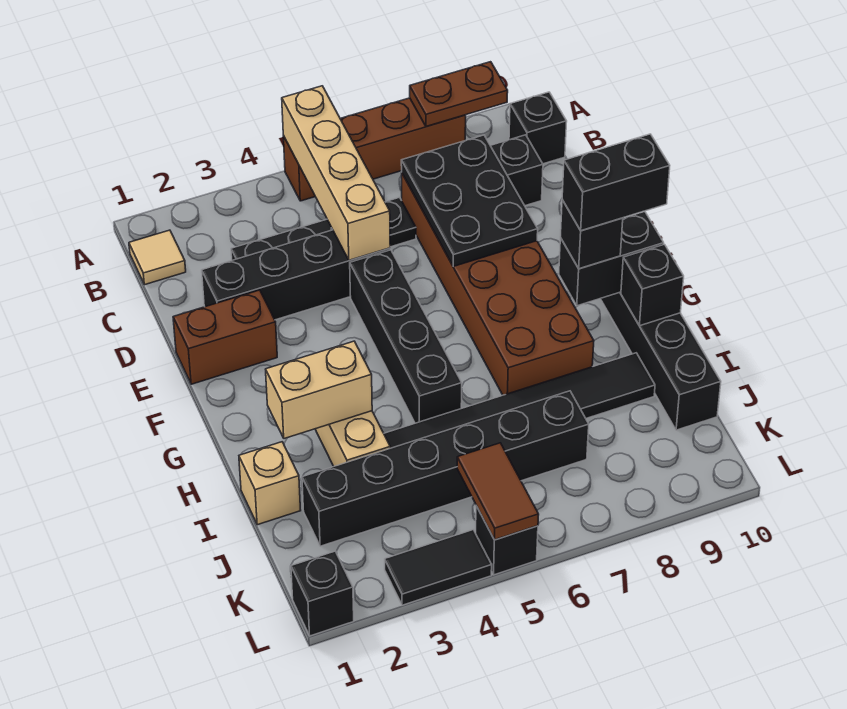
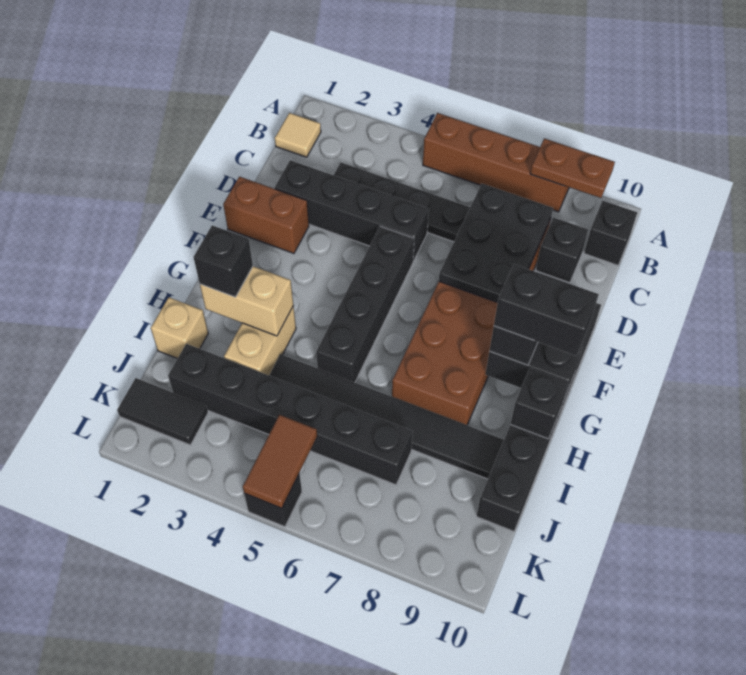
tan brick A5:D5 level 2 -> none
black brick L1 level 1 -> black brick H2 level 3
black tile L3:L4 level 1 -> black tile K1:K2 level 1

